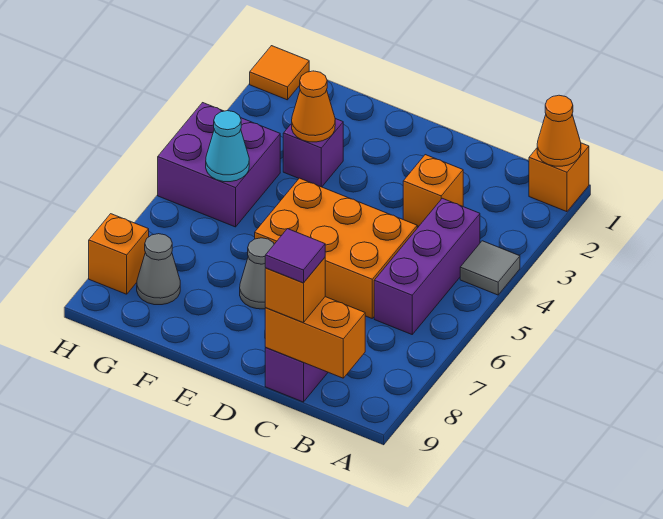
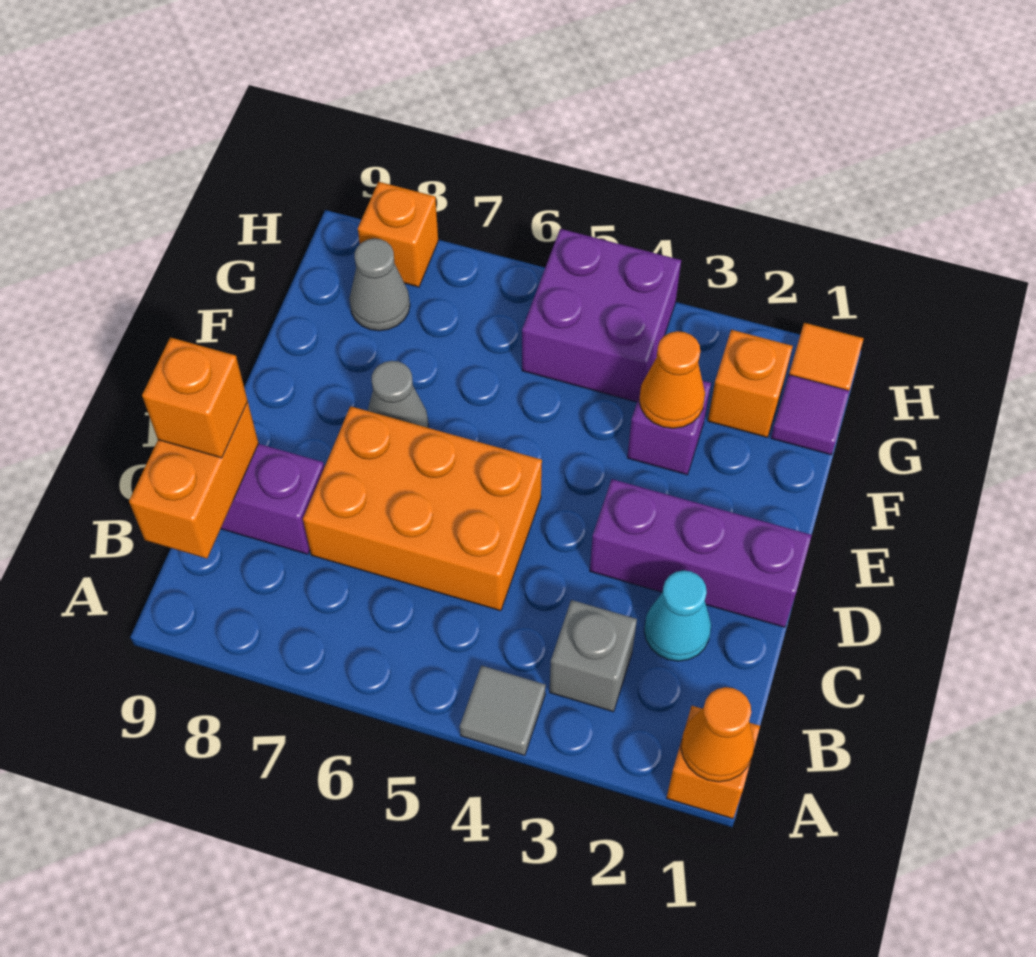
none -> grey brick B3 level 1
purple brick B4:B6 level 1 -> purple brick D1:D3 level 1
orange brick C3 level 1 -> orange brick G2 level 1
orange brick C5:E6 level 1 -> orange brick C5:D7 level 1
purple tile C9 level 4 -> purple tile G1 level 1
cyan cone G5 level 2 -> cyan cone C2 level 1

